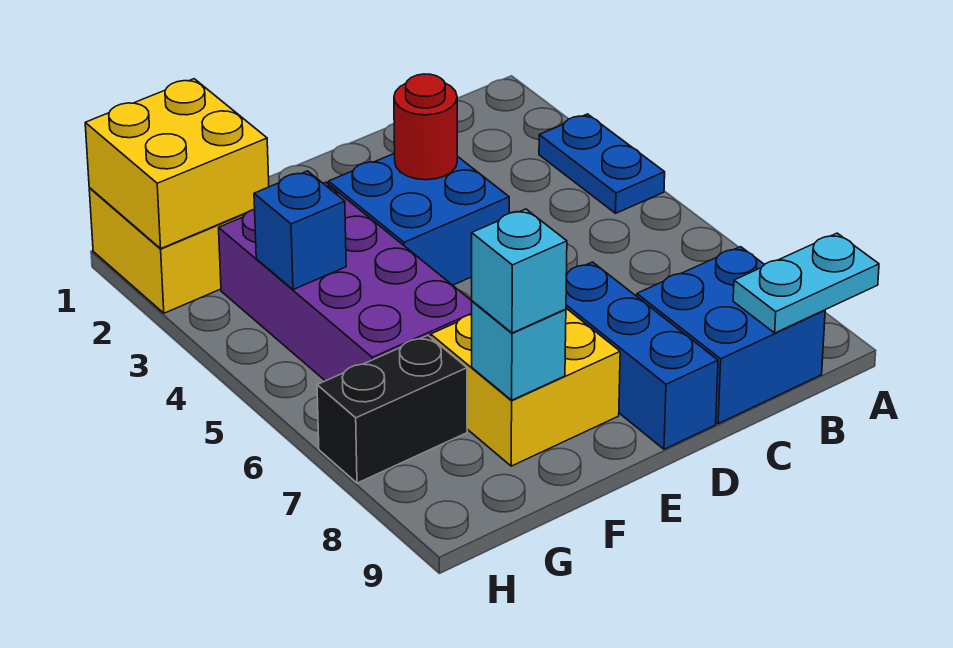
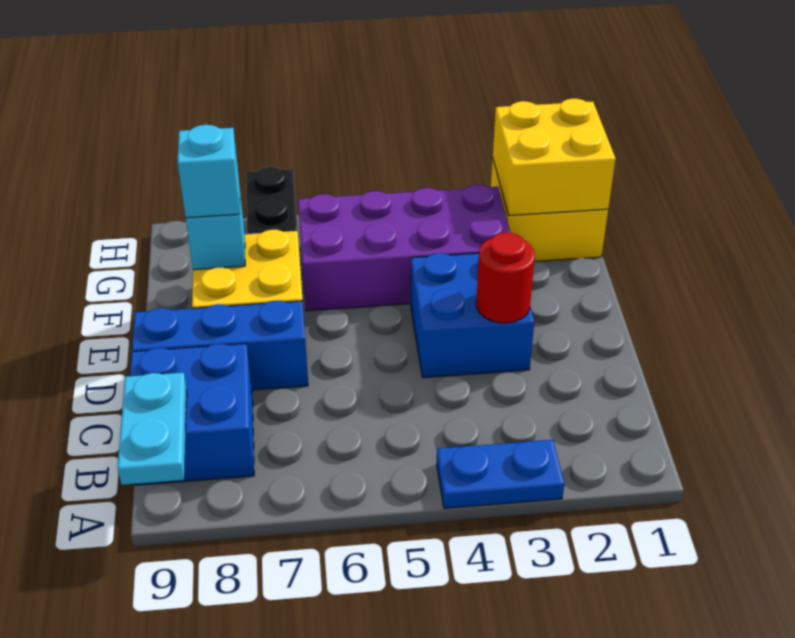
blue brick G4 level 2 -> none

